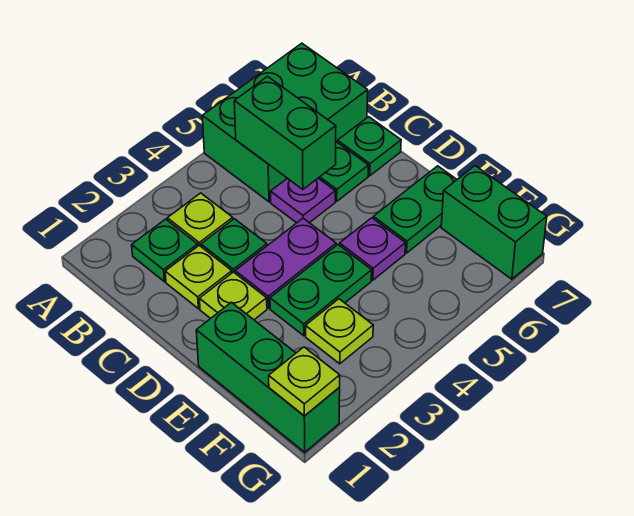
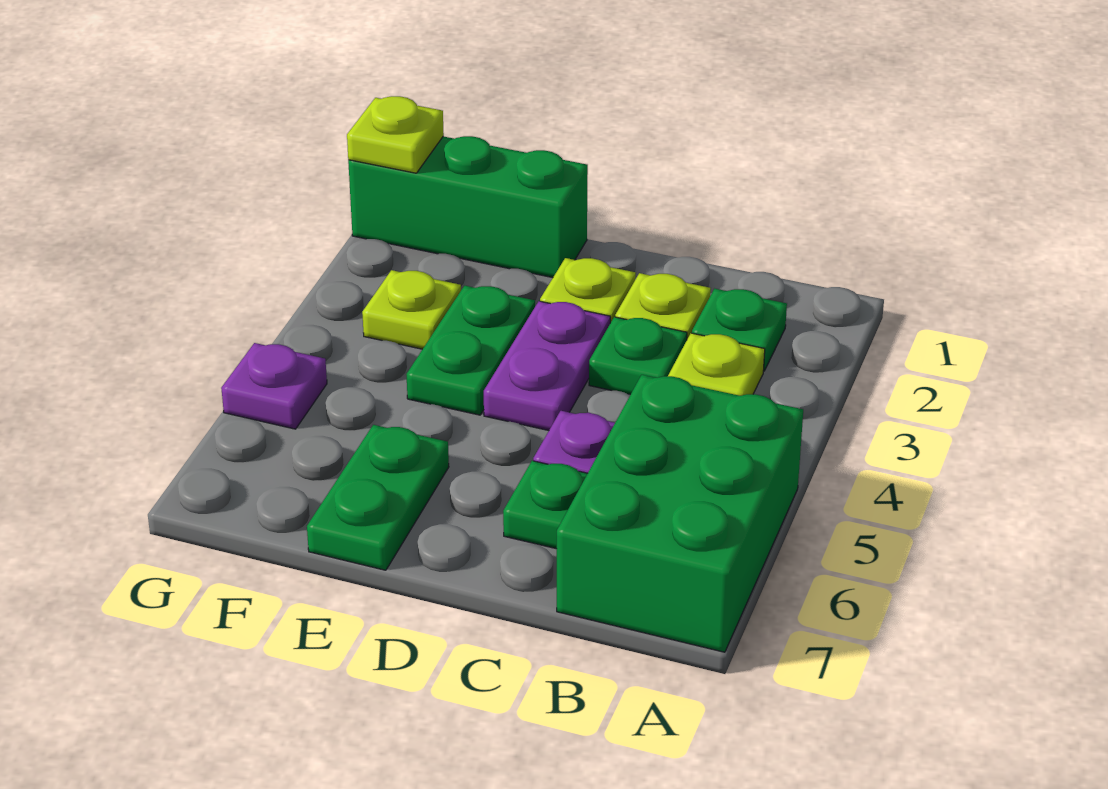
green brick B5:C5 level 2 -> none
green plate C7 level 1 -> none
purple plate E5 level 1 -> purple plate G5 level 1
green brick F7:G7 level 1 -> none

